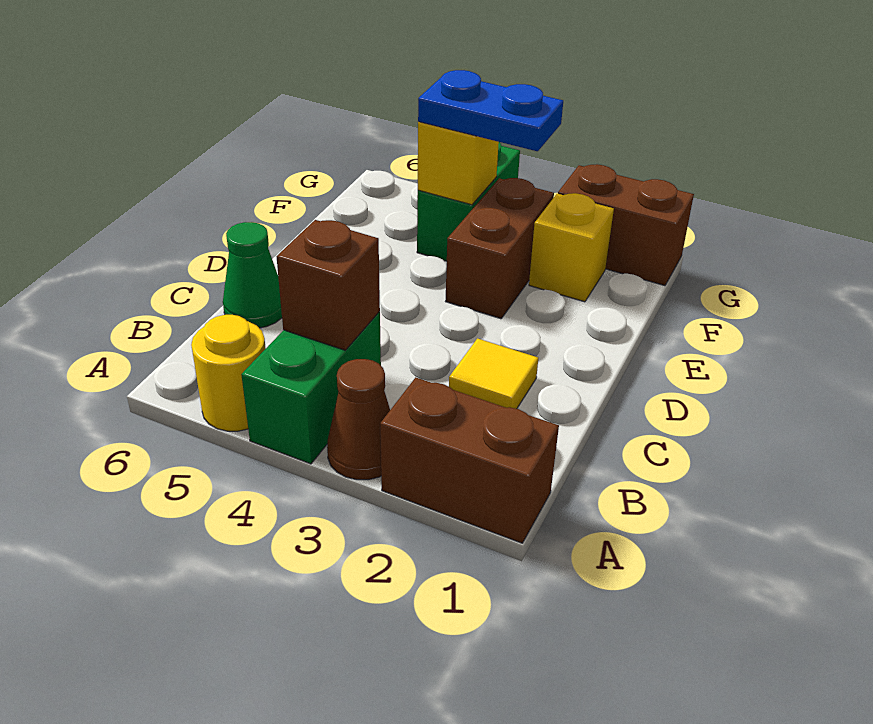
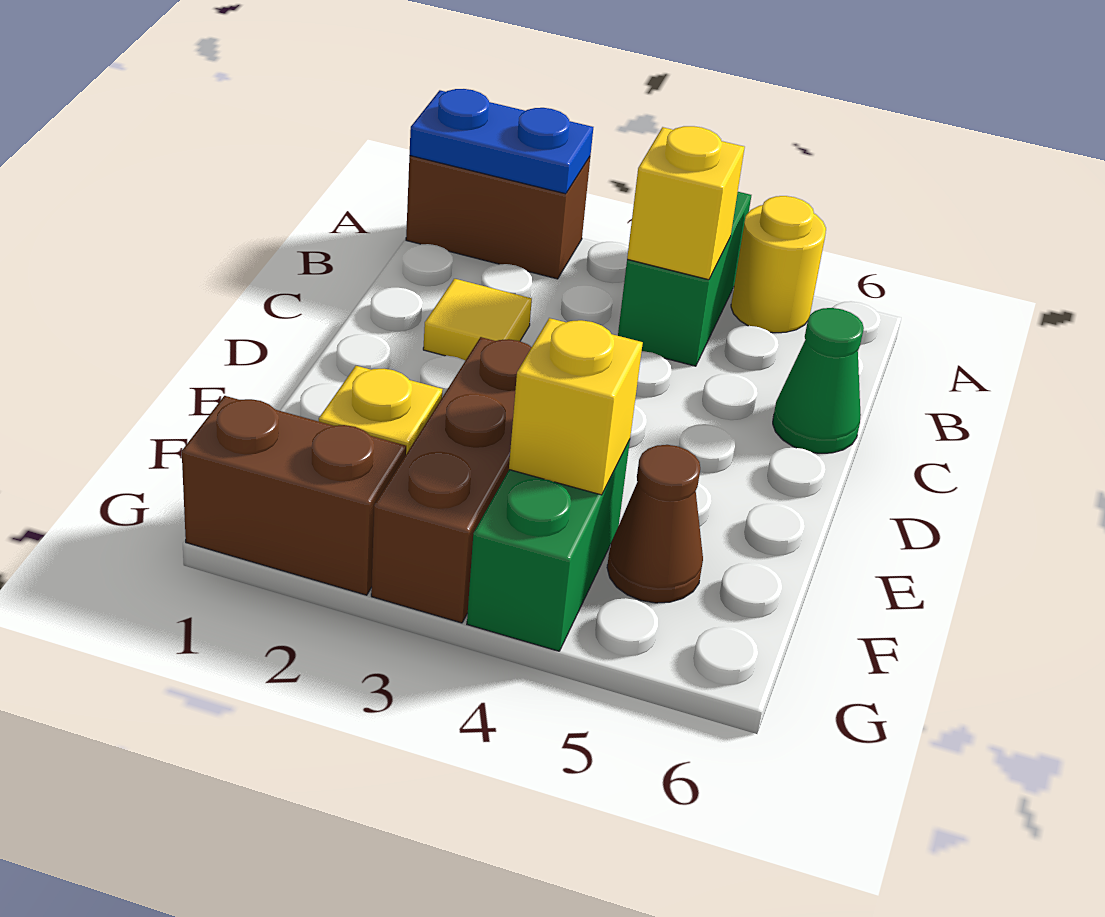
brown cone A3 level 1 -> brown cone F5 level 1
brown brick B4 level 2 -> yellow brick B4 level 2
brown brick E3:F3 level 1 -> brown brick E3:G3 level 1
blue plate F3:F4 level 3 -> blue plate A1:A2 level 2

